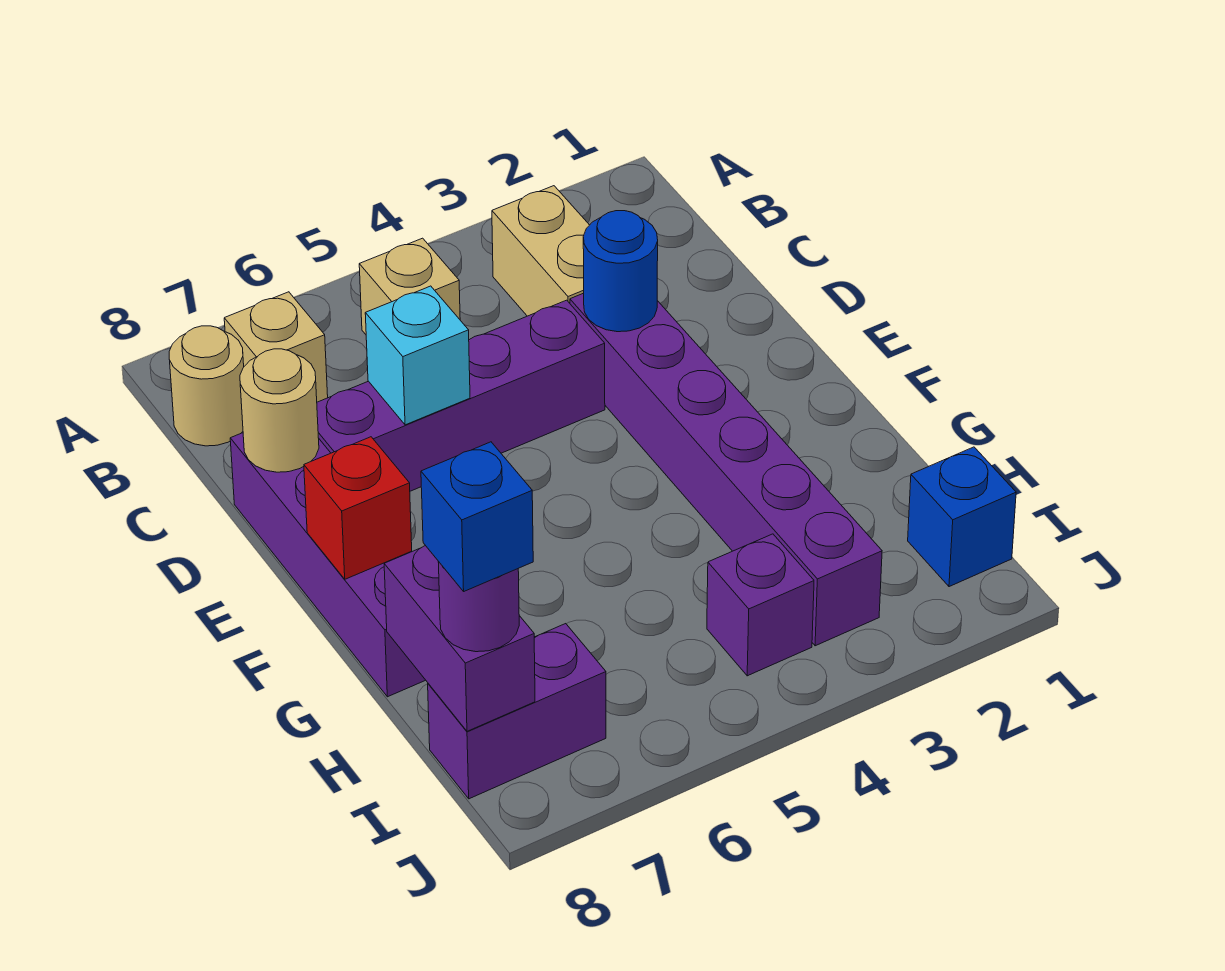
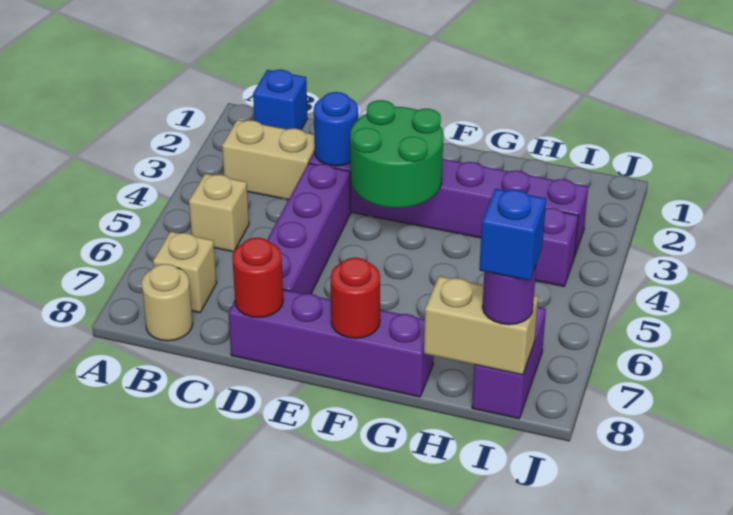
cyan brick D6 level 2 -> none
tan round brick D8 level 2 -> red round brick D8 level 2
none -> green round brick E3:F4 level 2
red brick F8 level 2 -> red round brick F8 level 2
purple brick H8:I8 level 2 -> tan brick H8:I8 level 2
blue brick I1 level 1 -> blue brick B1 level 1

